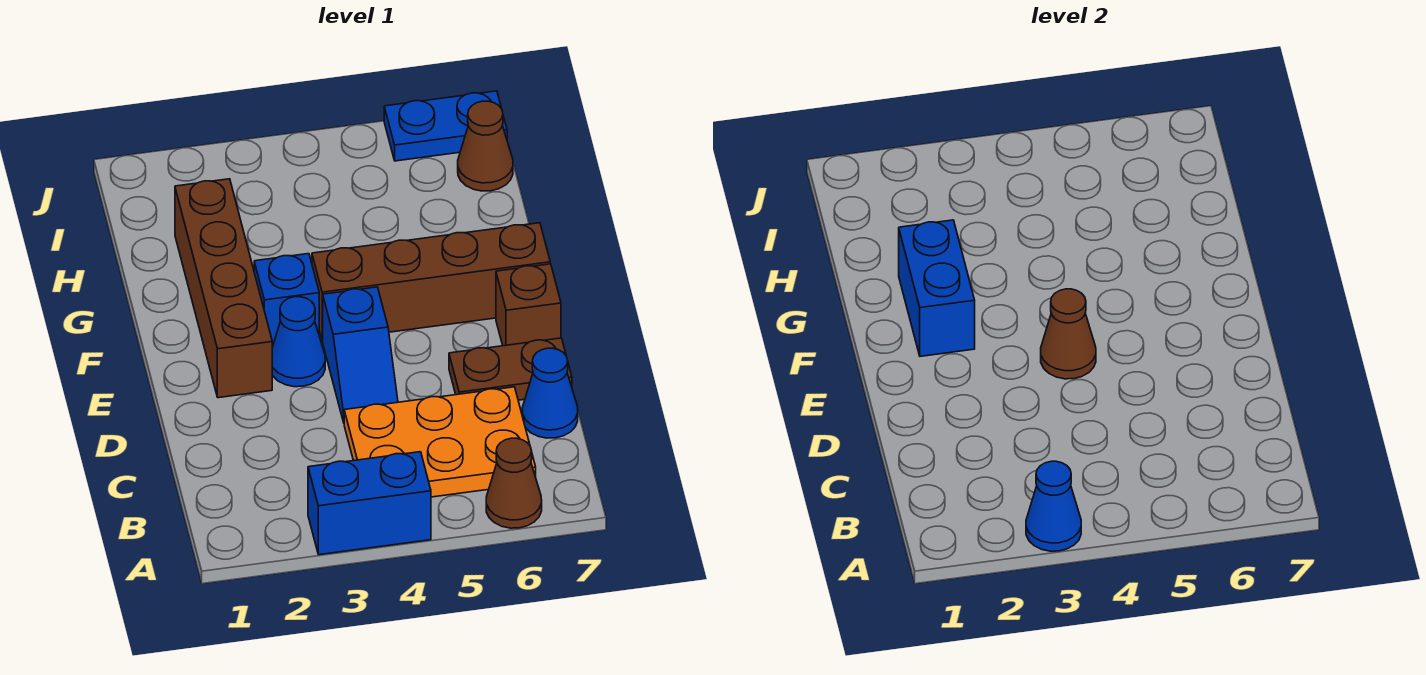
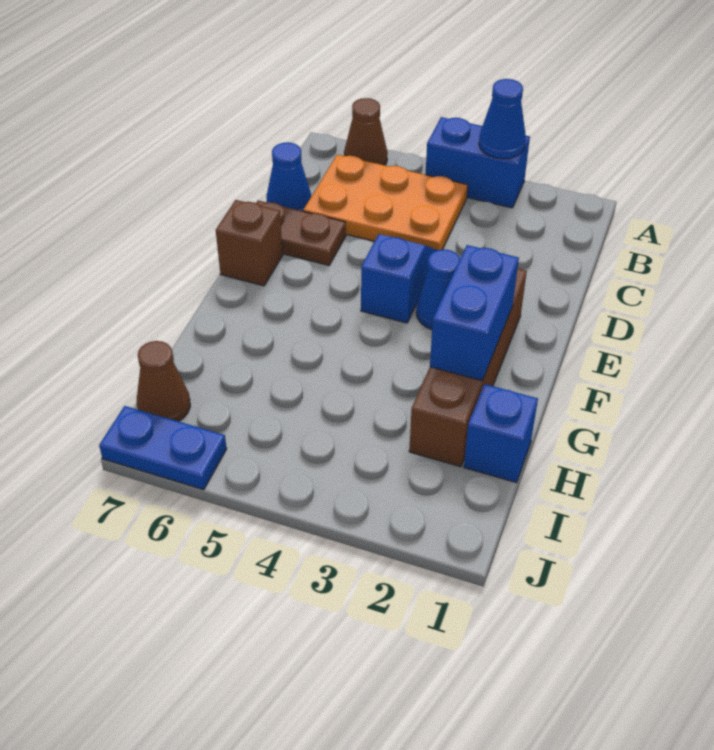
brown cone E4 level 2 -> none
blue brick F3 level 1 -> blue brick H1 level 1
brown brick F4:F7 level 1 -> none

